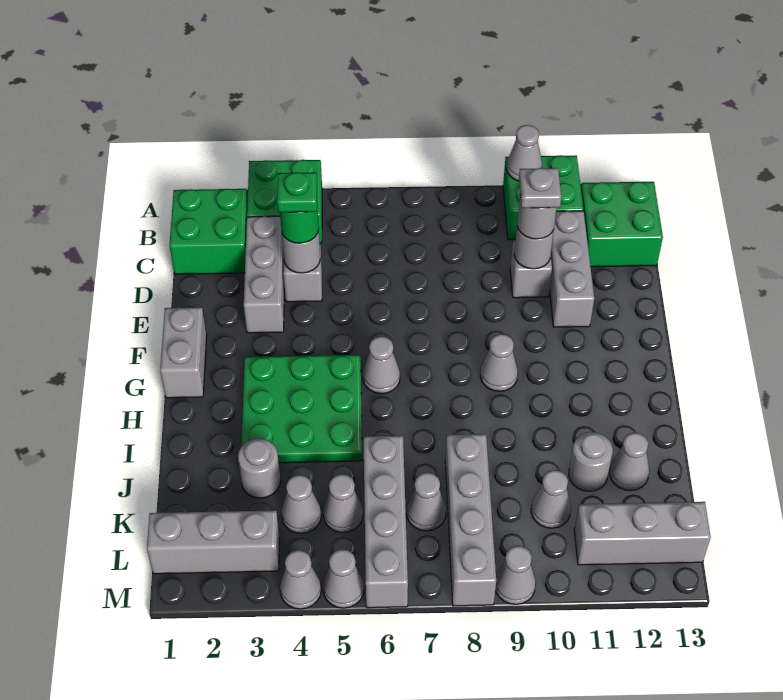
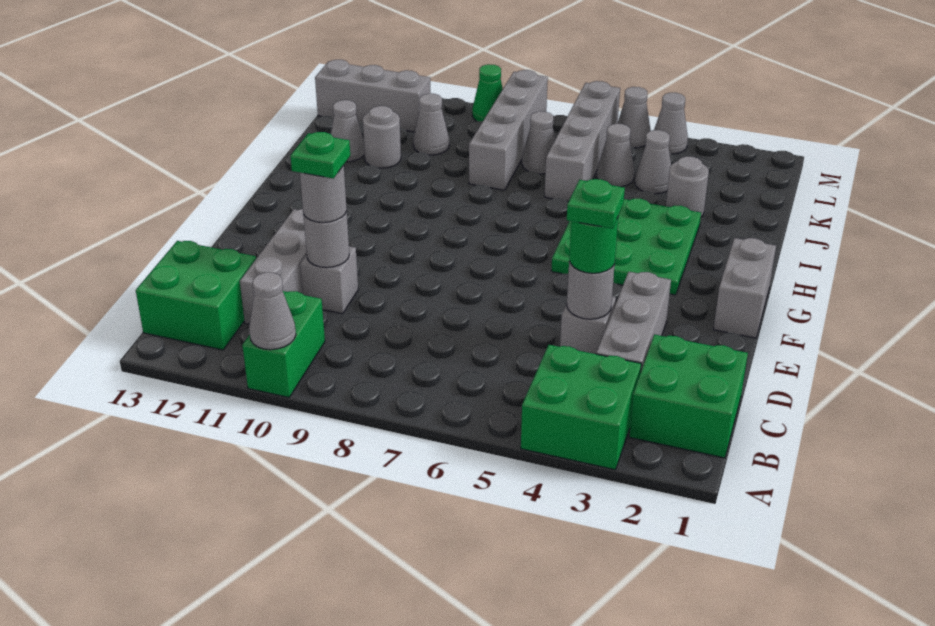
green brick A10:B11 level 1 -> green brick A10:B10 level 1
grey plate D10 level 4 -> green plate D10 level 4
grey cone G6 level 1 -> none
grey cone G9 level 1 -> none
grey brick L1:L3 level 1 -> none
grey cone M9 level 1 -> green cone M9 level 1

